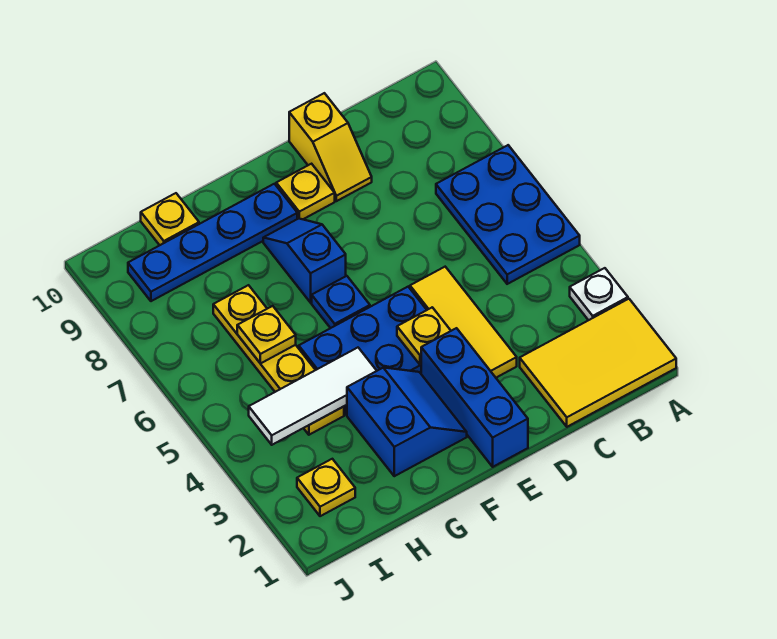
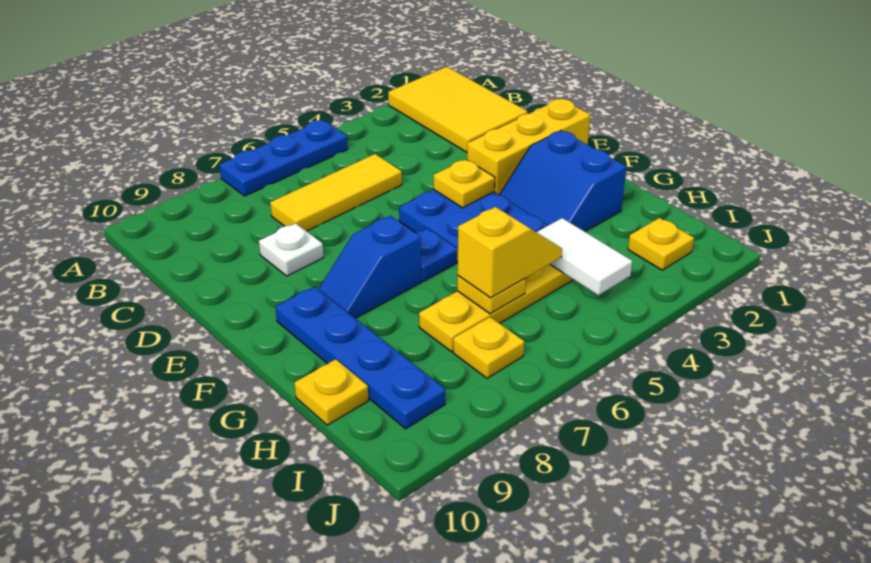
white plate A3 level 1 -> white plate D8 level 1
blue plate A5:B7 level 1 -> blue plate A5:A7 level 1
yellow tile D3:D5 level 1 -> yellow tile C5:C7 level 1
yellow slope D9:D10 level 1 top 10 -> yellow slope H5:H6 level 3 top 6
blue brick E1:E3 level 1 -> yellow brick E1:E3 level 1
yellow plate E9 level 1 -> yellow plate I7 level 1
blue slope F2:G3 level 1 top G -> blue slope F2:G3 level 1 top 2
white tile G4:I4 level 2 -> white tile H4:I4 level 2

